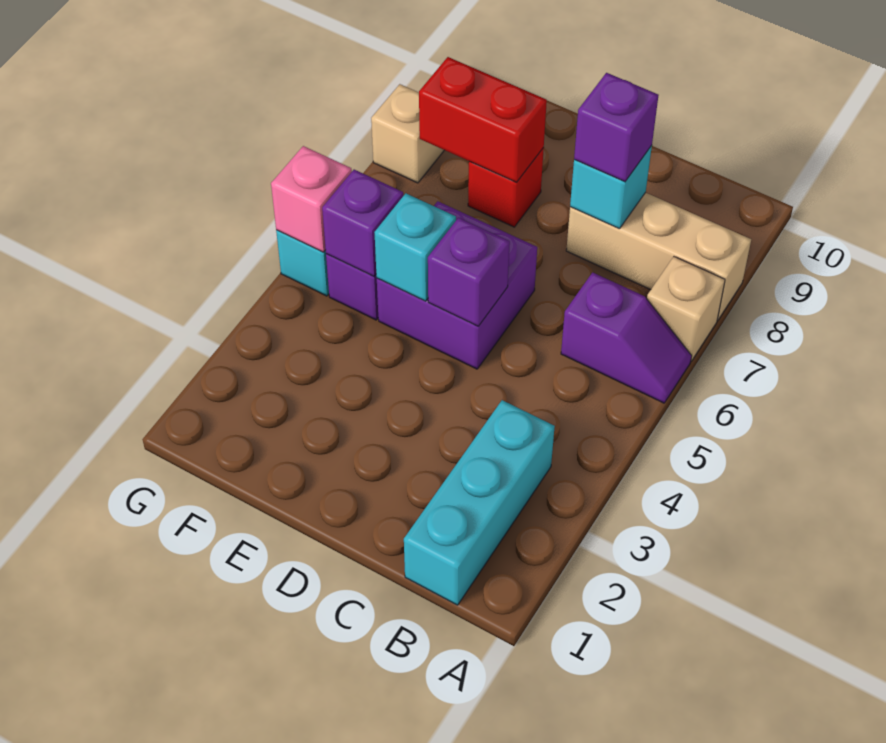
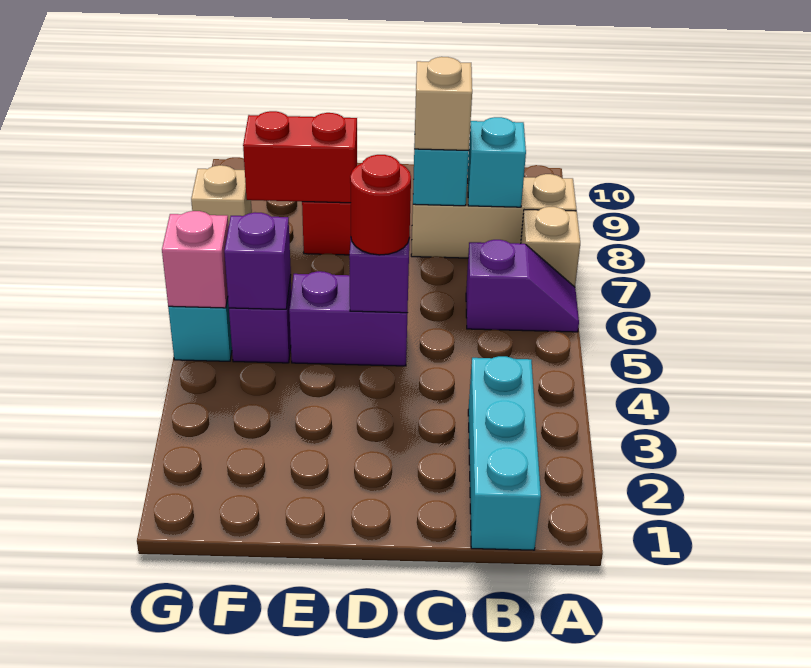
purple brick C8 level 3 -> tan brick C8 level 3
purple brick D5:E6 level 1 -> purple brick D5:E5 level 1
none -> red round brick D5 level 3
cyan brick E5 level 2 -> cyan brick B8 level 2

